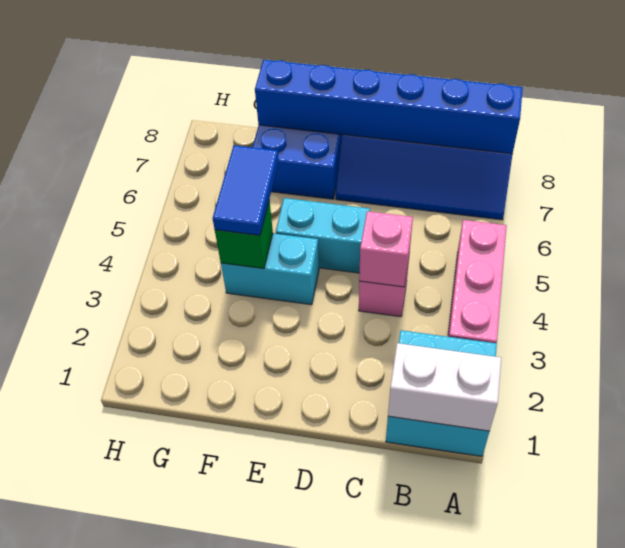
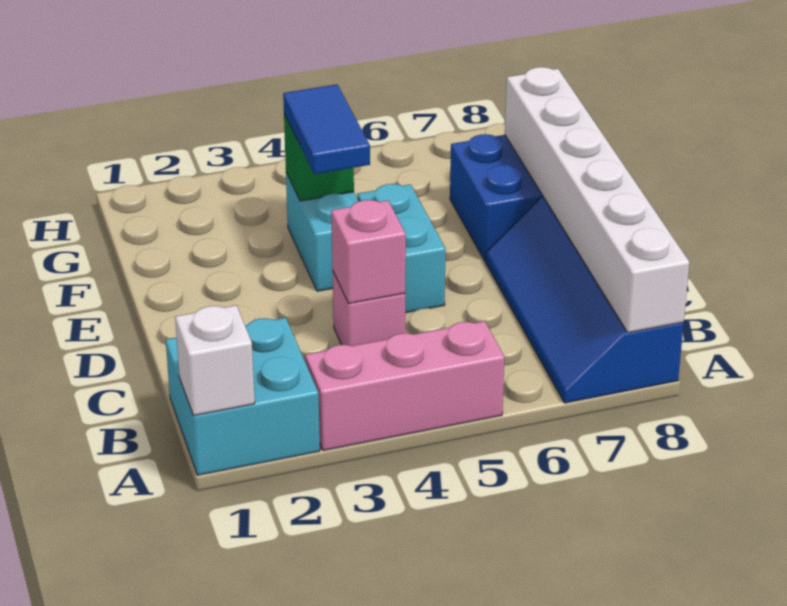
white brick A1:B1 level 2 -> white brick A1 level 2
blue brick A8:F8 level 2 -> white brick A8:F8 level 2
blue tile F4:F5 level 3 -> blue tile E4:F4 level 3

